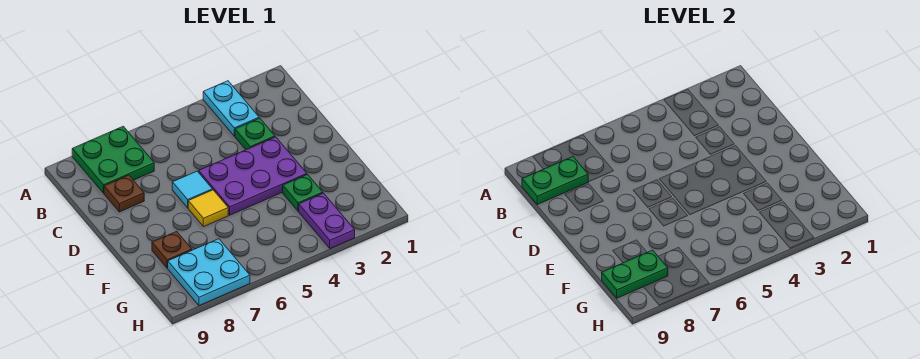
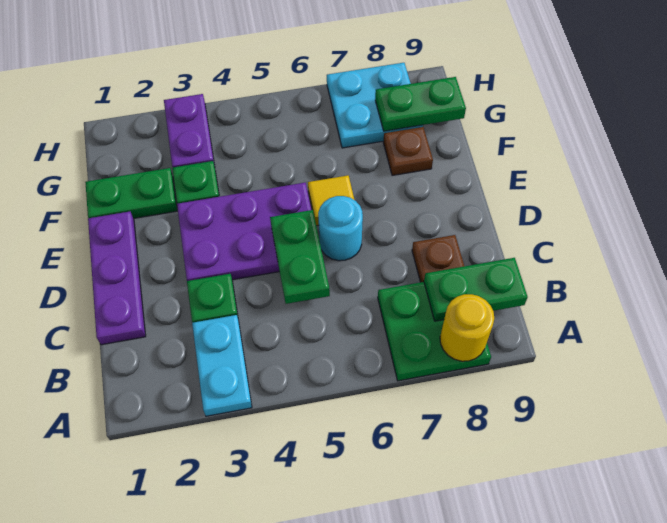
none -> yellow round brick A8 level 2
none -> purple plate C1:E1 level 1
none -> green plate C5:D5 level 2
cyan tile D6 level 1 -> cyan round brick D6 level 1
none -> green plate F1:F2 level 1

